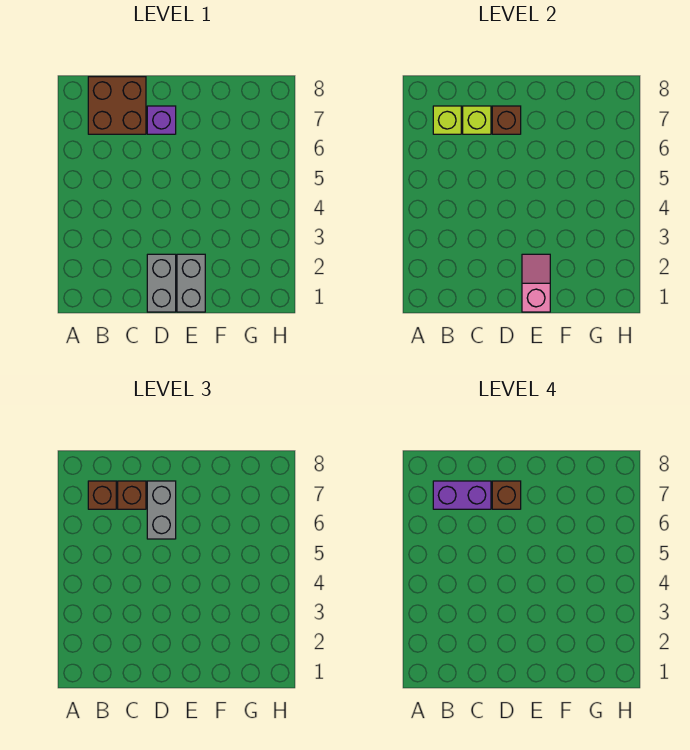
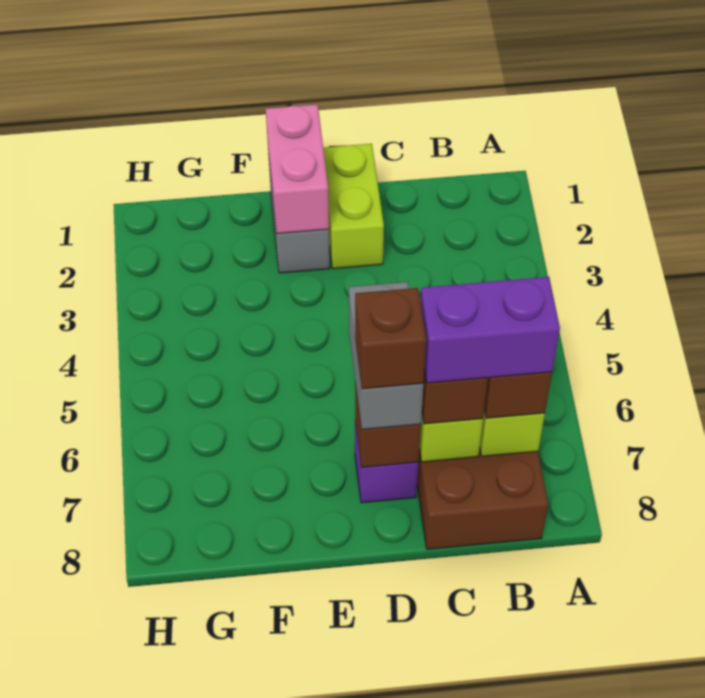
grey brick D1:D2 level 1 -> lime brick D1:D2 level 1
pink slope E1:E2 level 2 top 1 -> pink brick E1:E2 level 2

